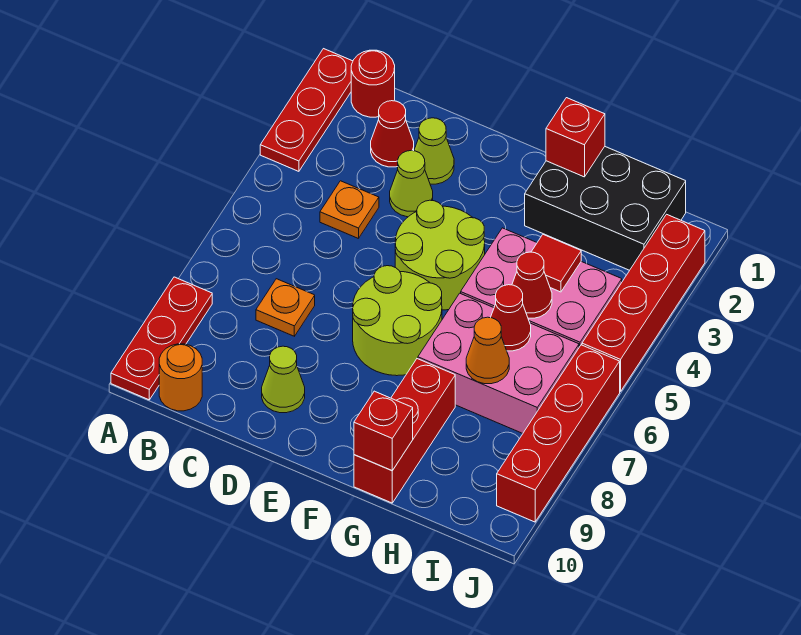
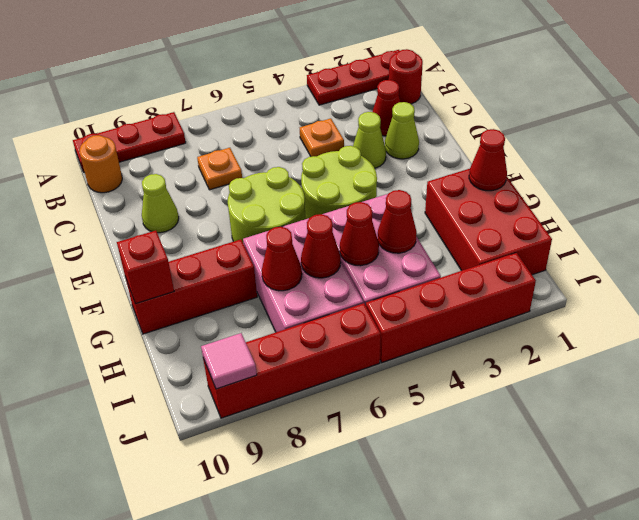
black brick G1:I2 level 1 -> red brick G1:I2 level 1
red brick G1 level 2 -> red cone G1 level 2
red tile H4 level 2 -> red cone H4 level 2
orange cone H7 level 2 -> red cone H7 level 2
none -> pink tile J9 level 2

